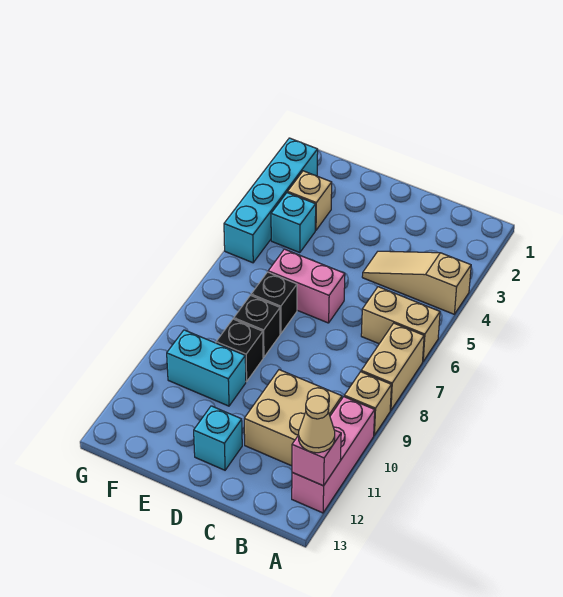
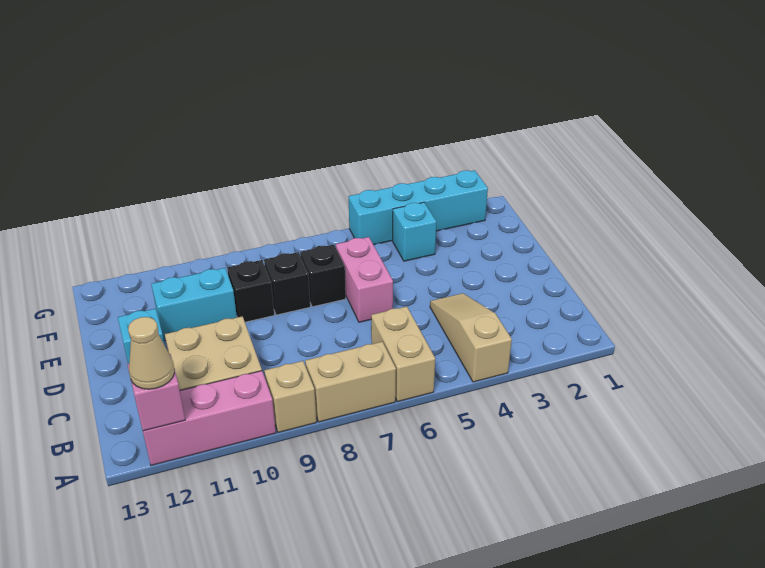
cyan brick E10:F10 level 1 -> cyan brick E10:E11 level 1
tan brick F3 level 1 -> none

